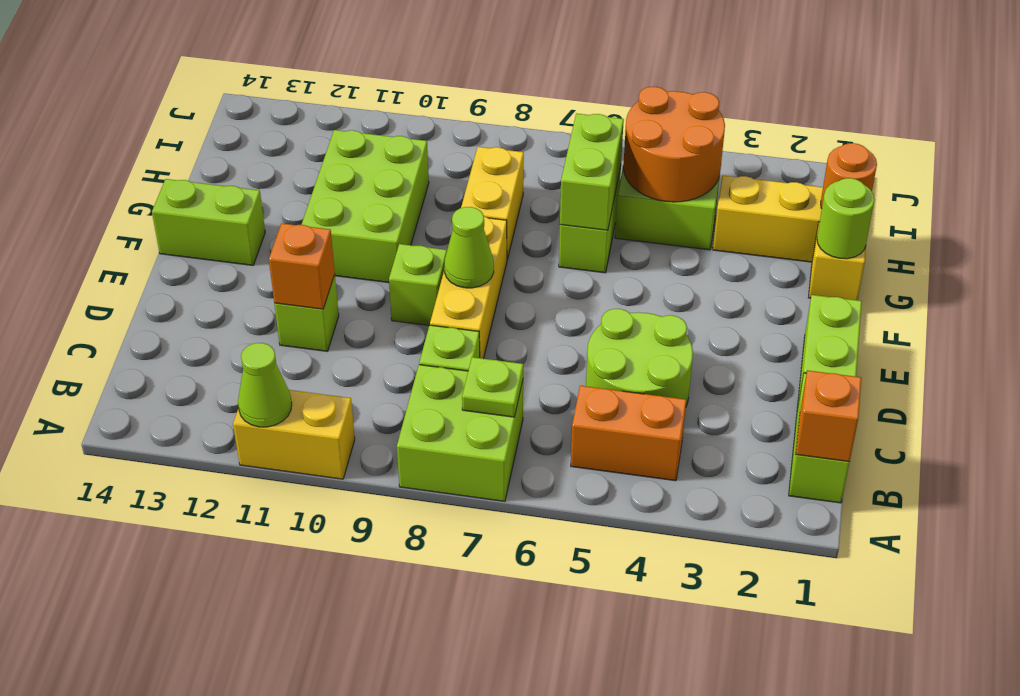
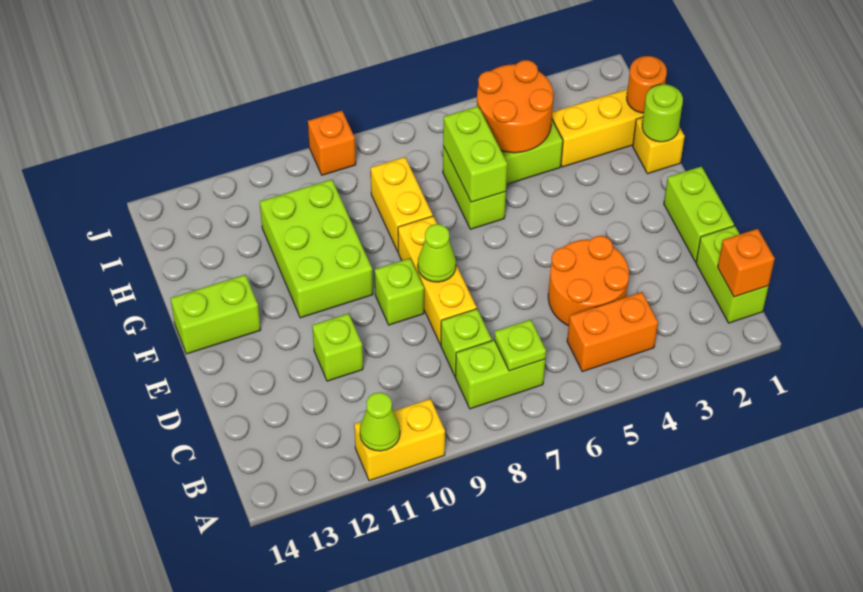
lime brick A7:B8 level 1 -> lime brick B7:B8 level 1
lime round brick C4:D5 level 1 -> orange round brick C4:D5 level 1
orange brick D11 level 2 -> orange brick J9 level 1

